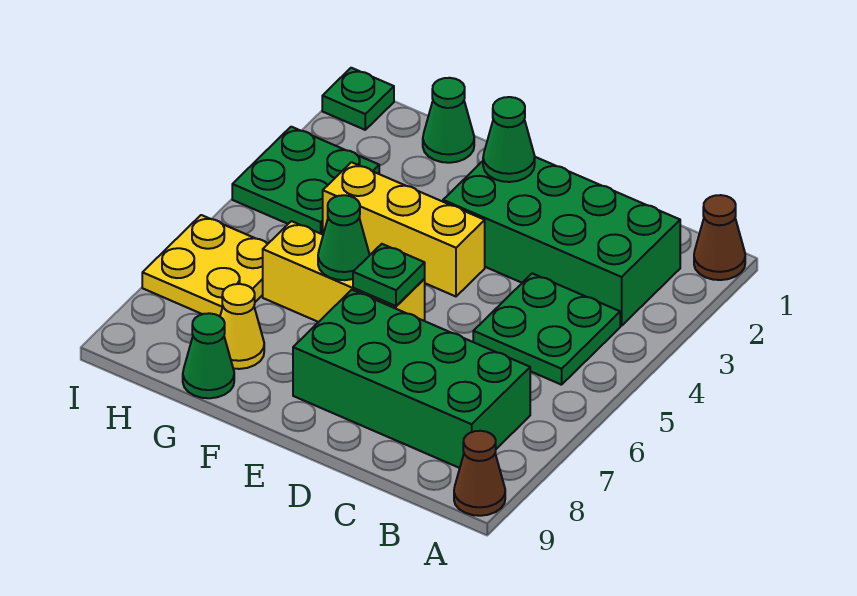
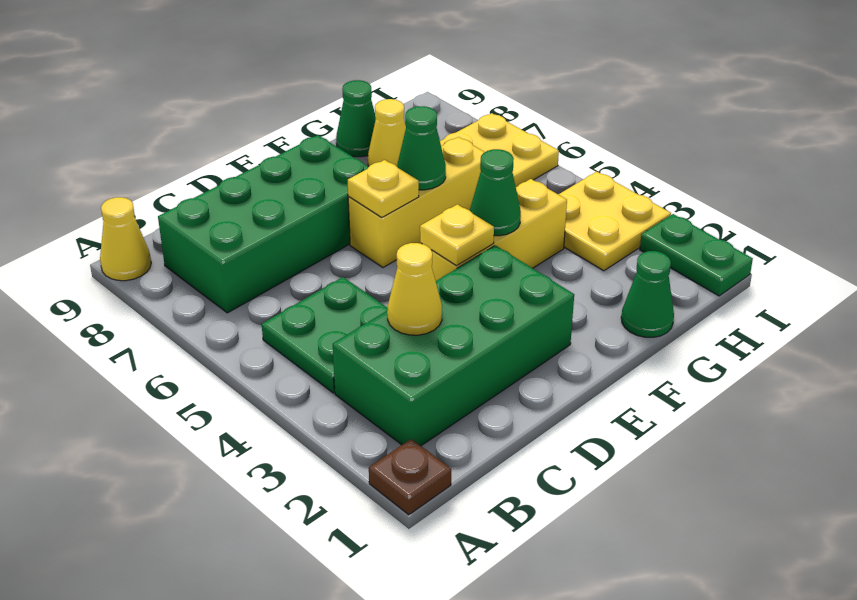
brown cone A1 level 1 -> brown plate A1 level 1
brown cone A9 level 1 -> yellow cone A9 level 1
none -> yellow cone C3 level 2
green cone E2 level 2 -> green cone F4 level 2
none -> yellow plate E4 level 2
green plate E6 level 2 -> yellow plate E6 level 2
green plate H3:I4 level 1 -> yellow plate H3:I4 level 1
green plate I1 level 1 -> green plate I1:I2 level 1

